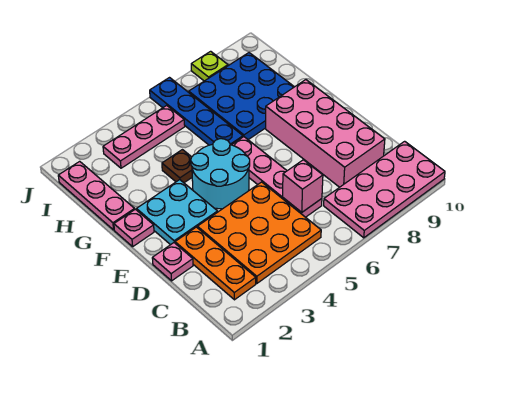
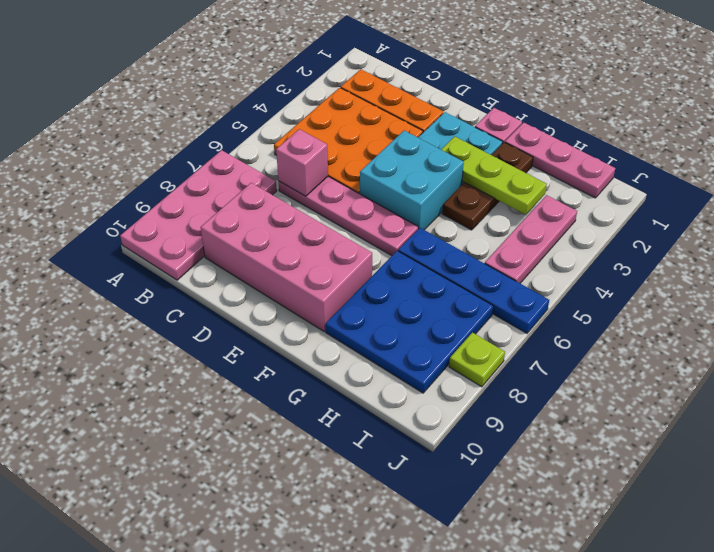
pink plate D1 level 1 -> none
cyan round brick E4:F5 level 1 -> cyan brick E4:F5 level 1
none -> lime plate F3:H3 level 2
brown plate G4 level 1 -> brown plate G2:G4 level 1

